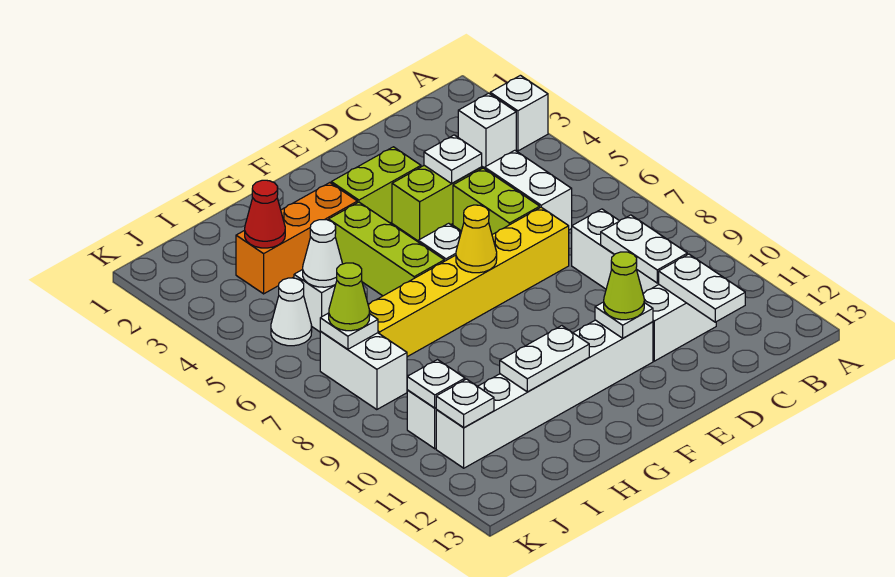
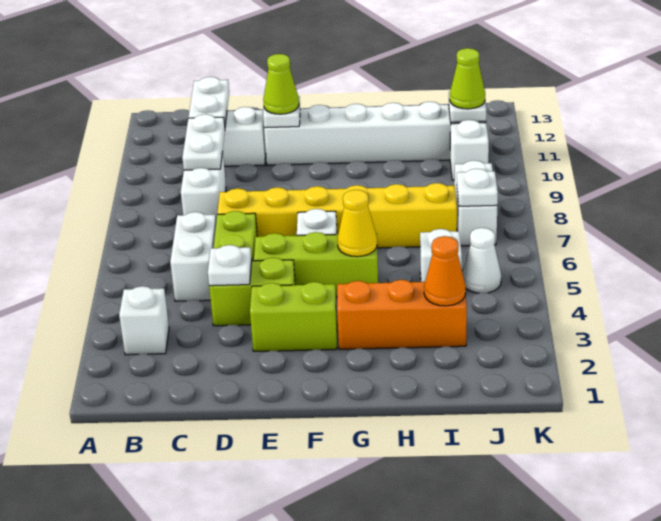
white brick A3 level 1 -> none
yellow cone F7 level 2 -> yellow cone G5 level 2
lime brick G4:G6 level 1 -> lime brick E5:G5 level 1
white plate G11:H11 level 2 -> none
red cone I3 level 2 -> orange cone I3 level 2
white cone I5 level 2 -> none
lime cone J7 level 3 -> lime cone J11 level 3
white plate J10 level 2 -> none

